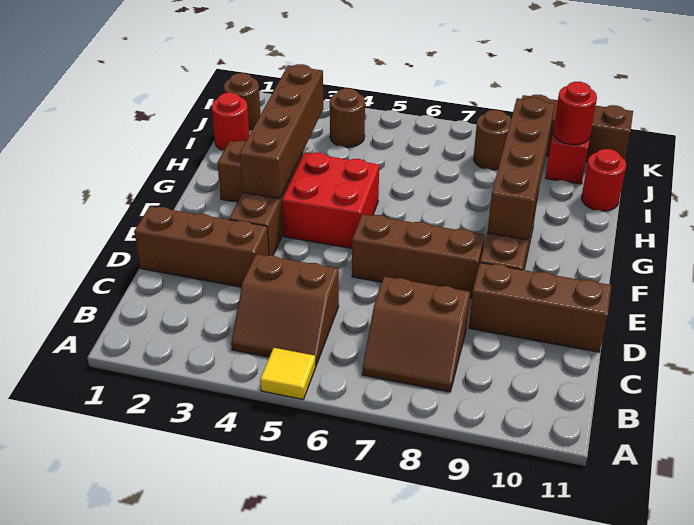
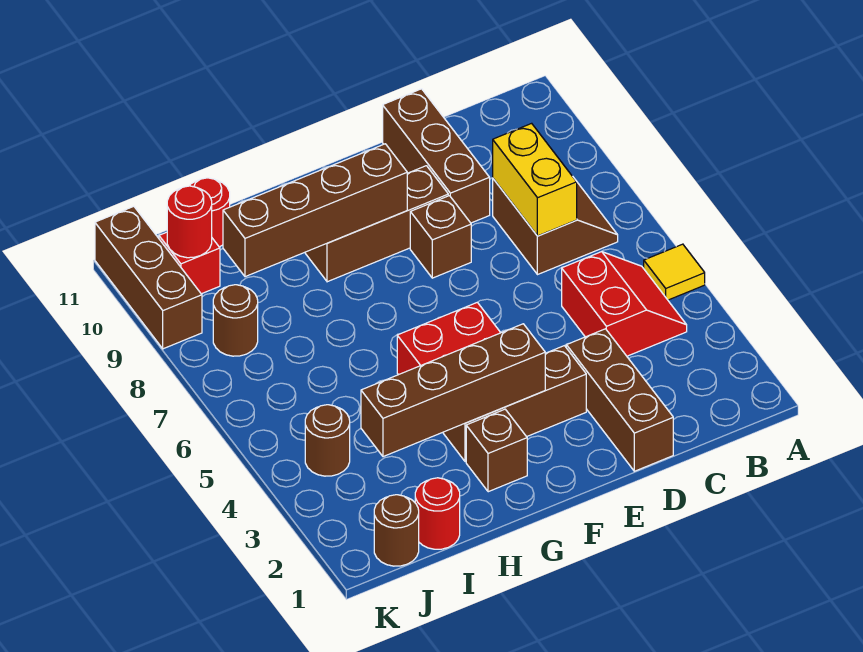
brown slope B4:C5 level 1 top C -> red slope B4:C5 level 1 top C
none -> yellow brick C7:C8 level 2
brown brick E6:E8 level 1 -> brown brick E8 level 1

